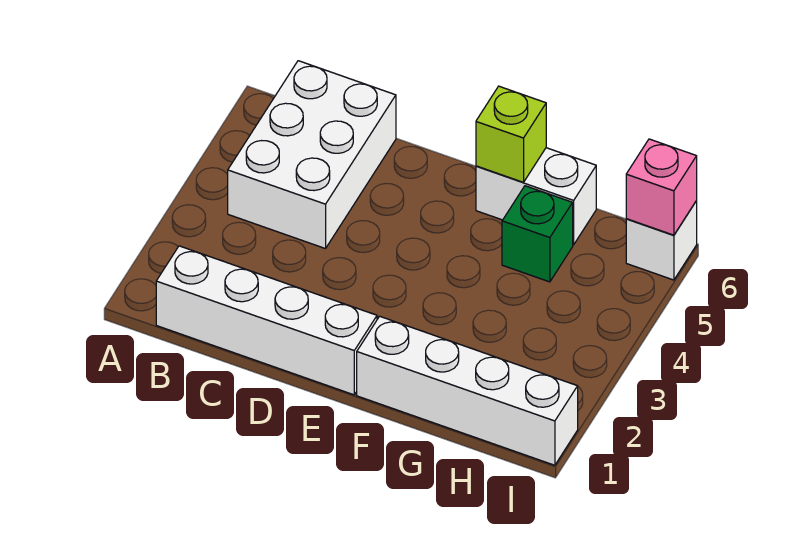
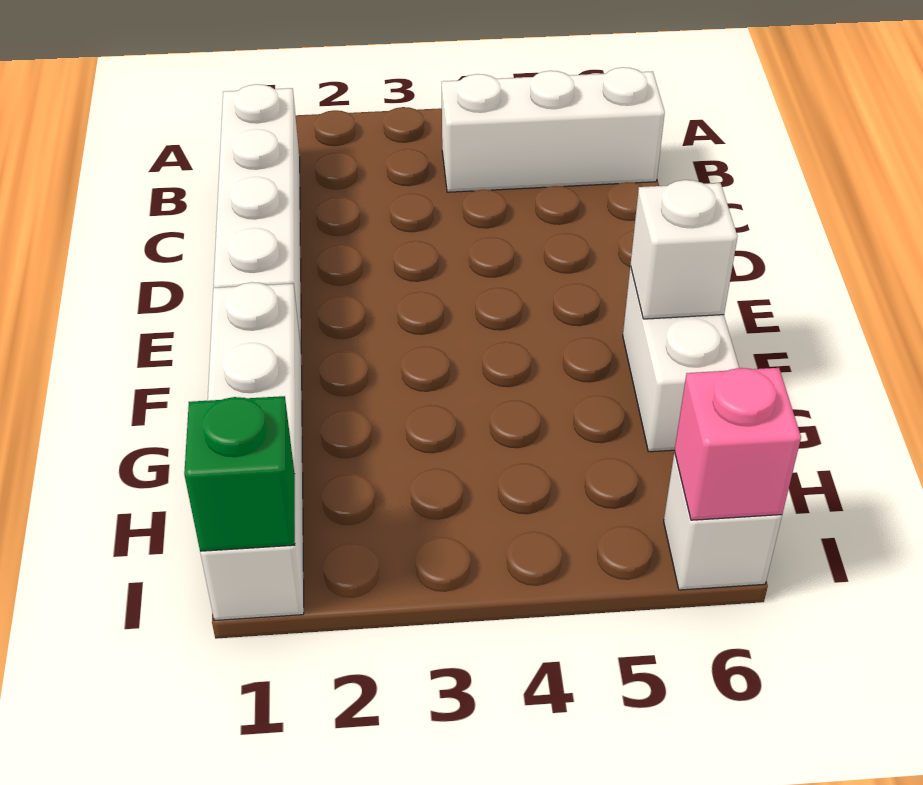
white brick B4:C6 level 1 -> white brick B4:B6 level 1
lime brick F6 level 2 -> white brick F6 level 2
green brick G5 level 1 -> green brick I1 level 2

